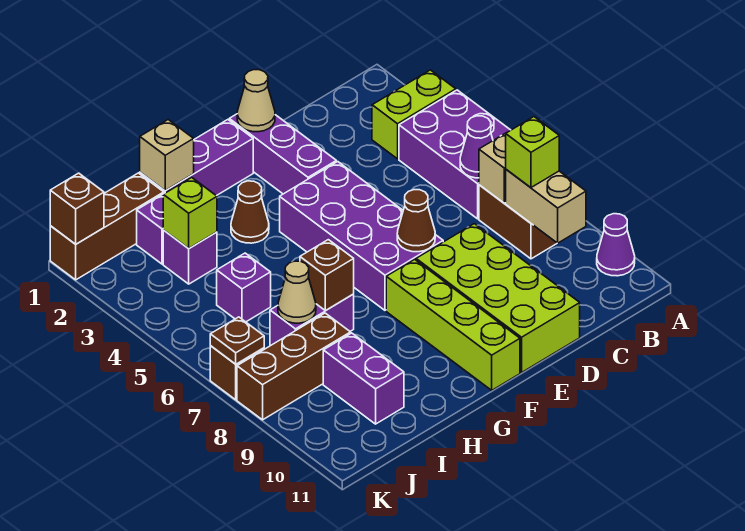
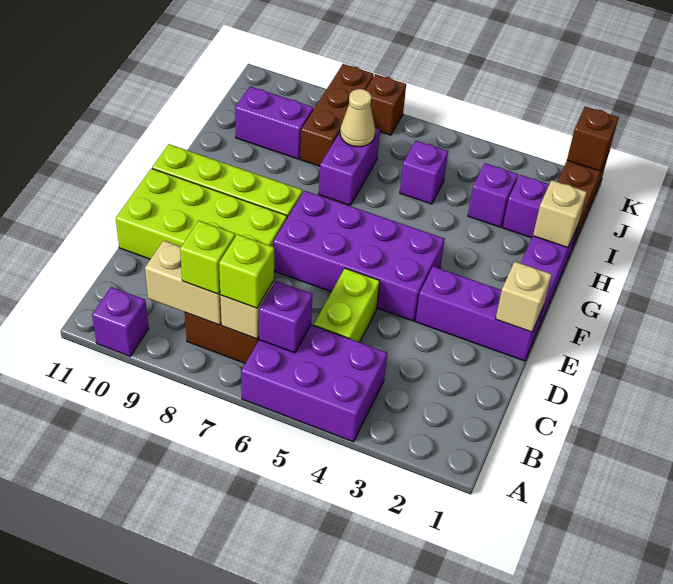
lime brick A3:B3 level 1 -> lime brick C5:D5 level 1
purple cone A10 level 1 -> purple brick A10 level 1
purple cone B6 level 2 -> purple brick B6 level 2
tan cone E1 level 2 -> tan brick E1 level 2
brown cone E7 level 2 -> none
brown cone G3 level 1 -> none
brown brick H7 level 2 -> none
lime brick I3 level 2 -> lime brick B7 level 3
brown plate K7 level 2 -> none

